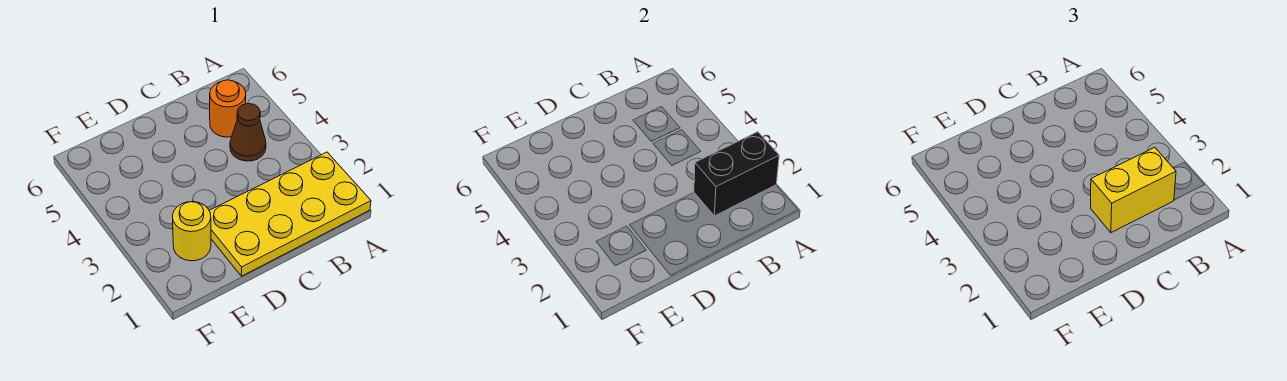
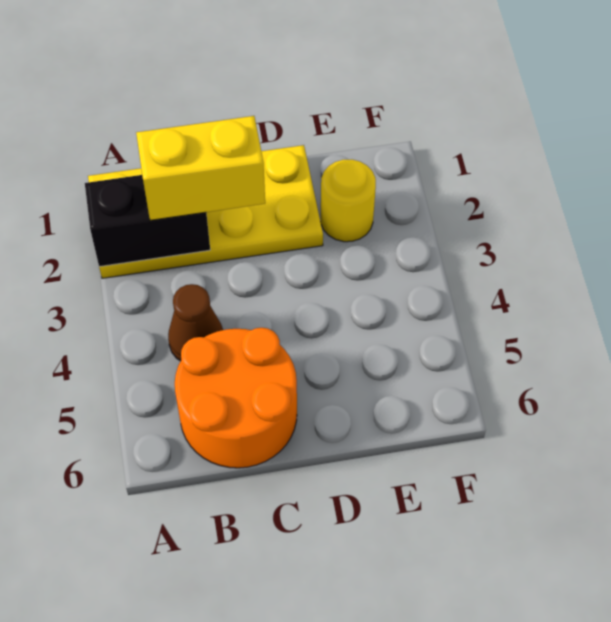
orange round brick B5 level 1 -> orange round brick B5:C6 level 1

